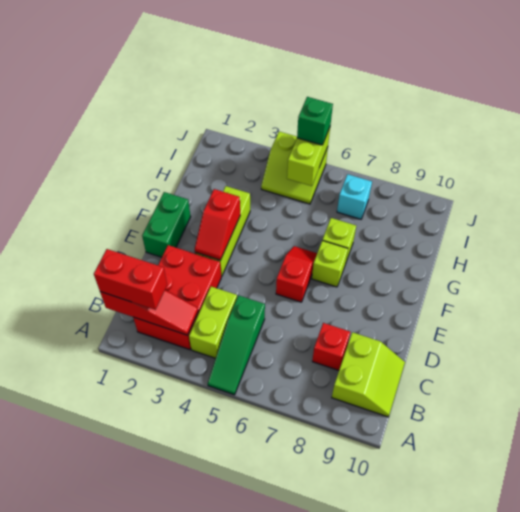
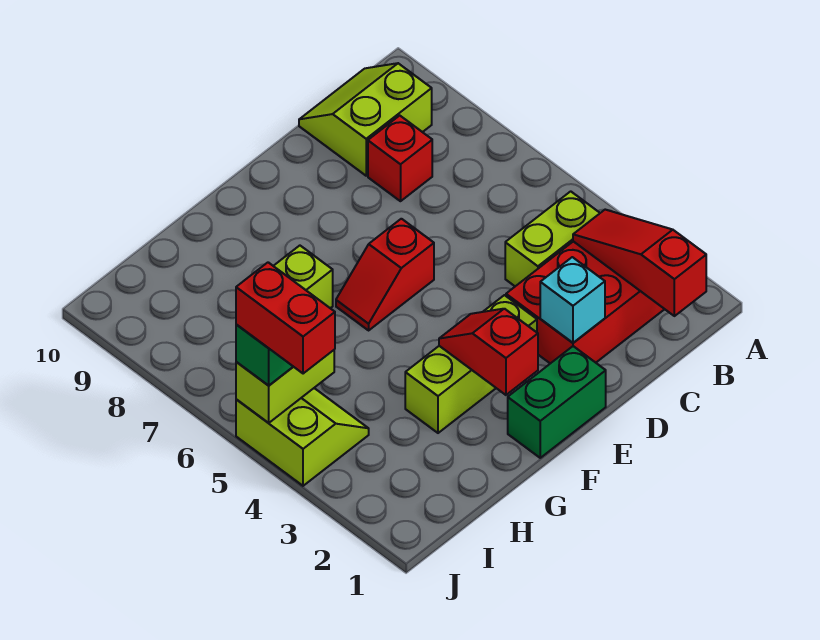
green slope A5:C5 level 1 top C -> none
red brick B1:B2 level 3 -> red brick J4:J5 level 4
red slope E3:F3 level 2 top F -> red slope F2:F3 level 2 top 2
lime brick F7 level 1 -> none
cyan brick I7 level 1 -> cyan brick D2 level 2

